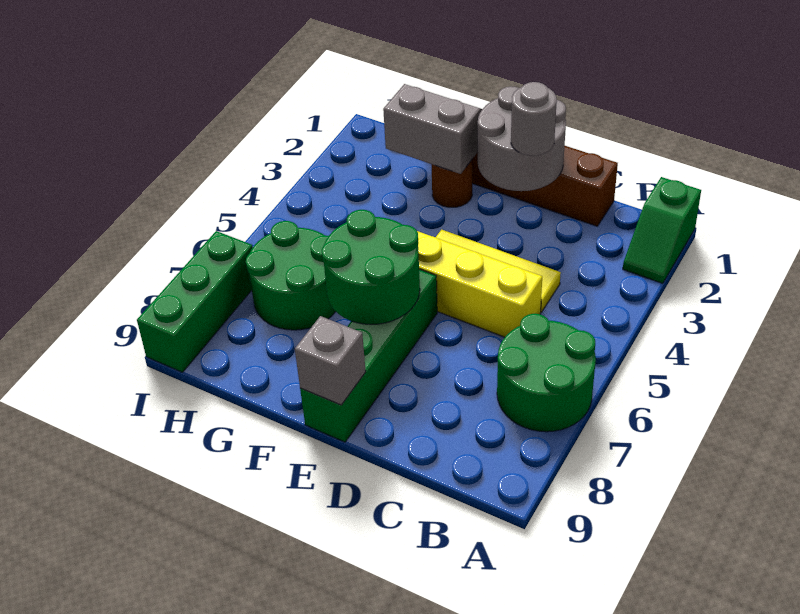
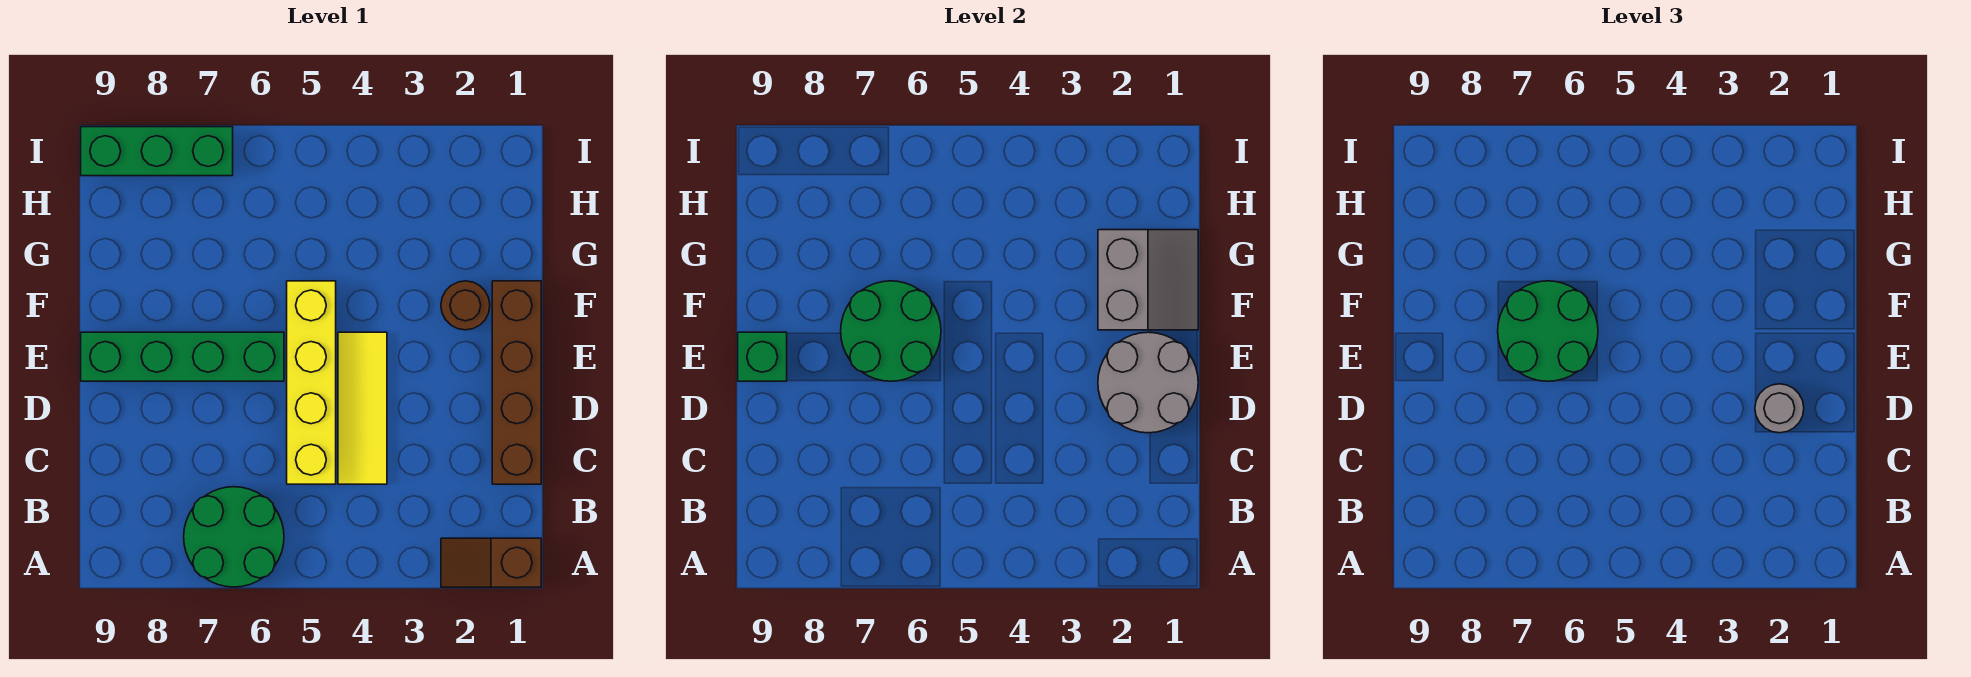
green slope A1:A2 level 1 top 1 -> brown slope A1:A2 level 1 top 1
grey brick E9 level 2 -> green brick E9 level 2
green round brick G6:H7 level 1 -> green round brick E6:F7 level 3

